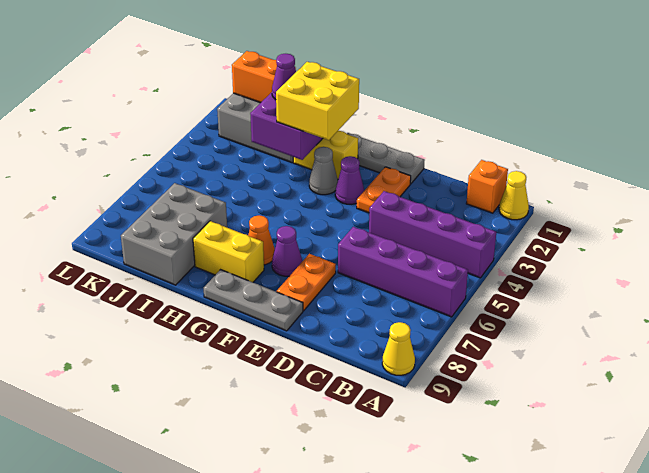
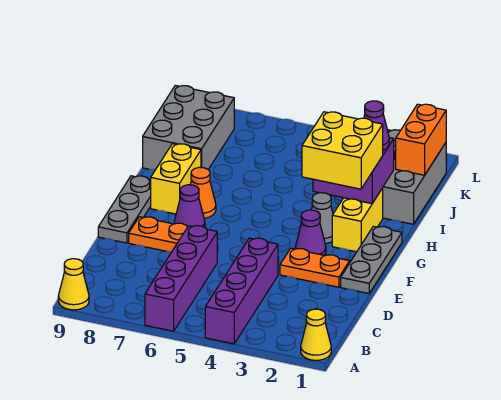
orange brick B1 level 1 -> none
grey brick I7:J9 level 1 -> grey brick I8:K9 level 1

